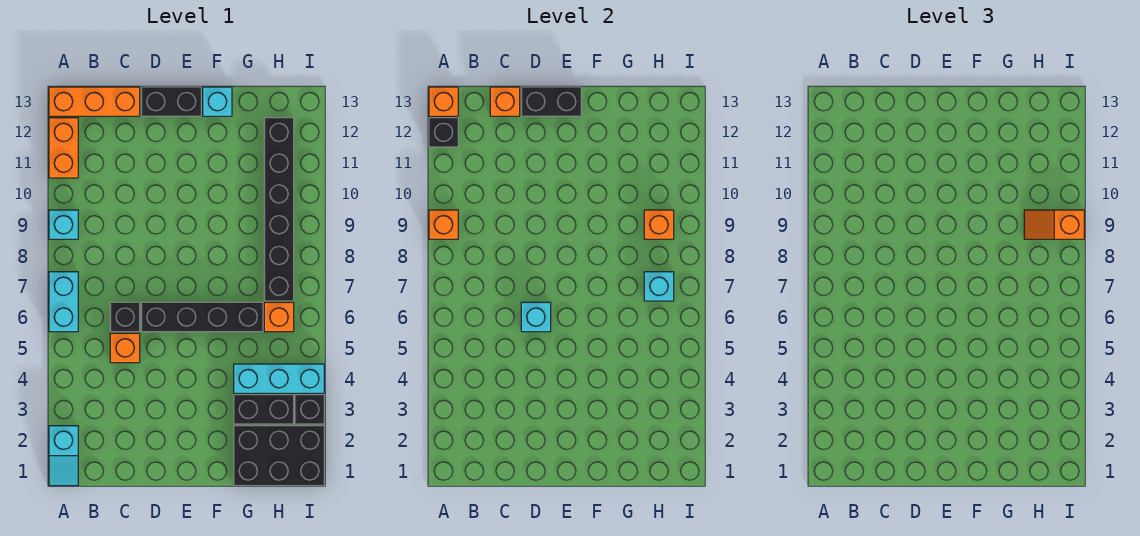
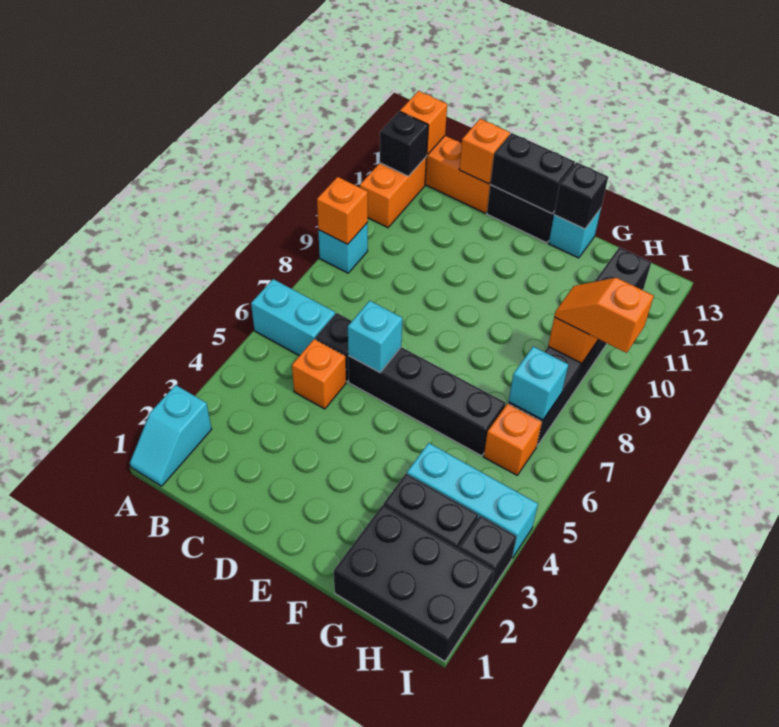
cyan brick A6:A7 level 1 -> cyan brick A6:B6 level 1
none -> black brick F13 level 2

